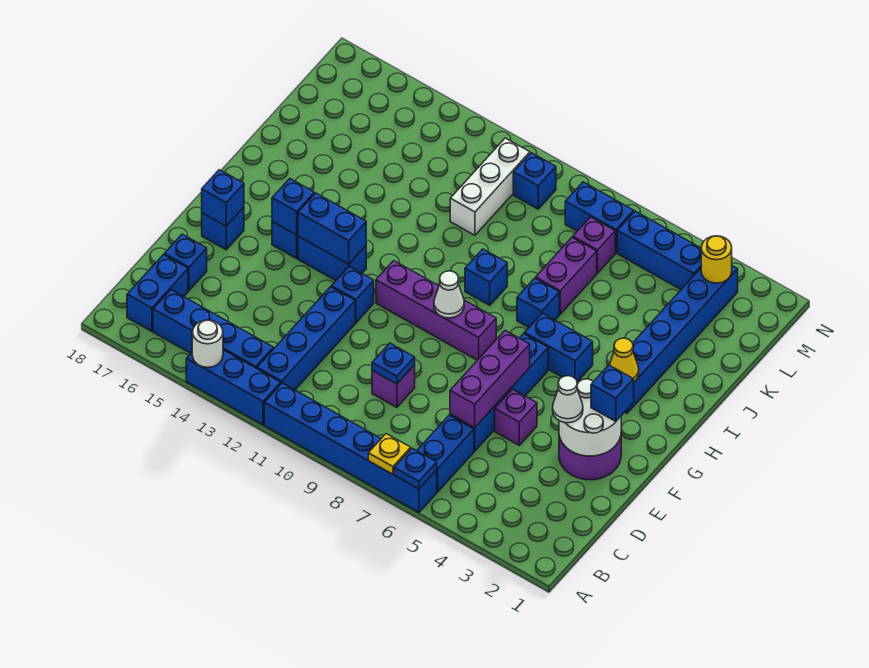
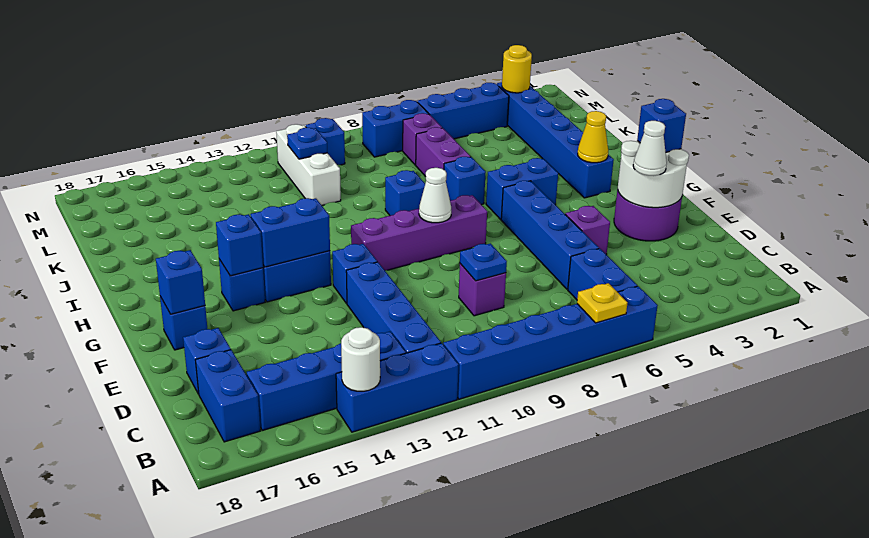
blue plate A6 level 2 -> blue plate L11 level 2
purple brick D6:F6 level 2 -> none

